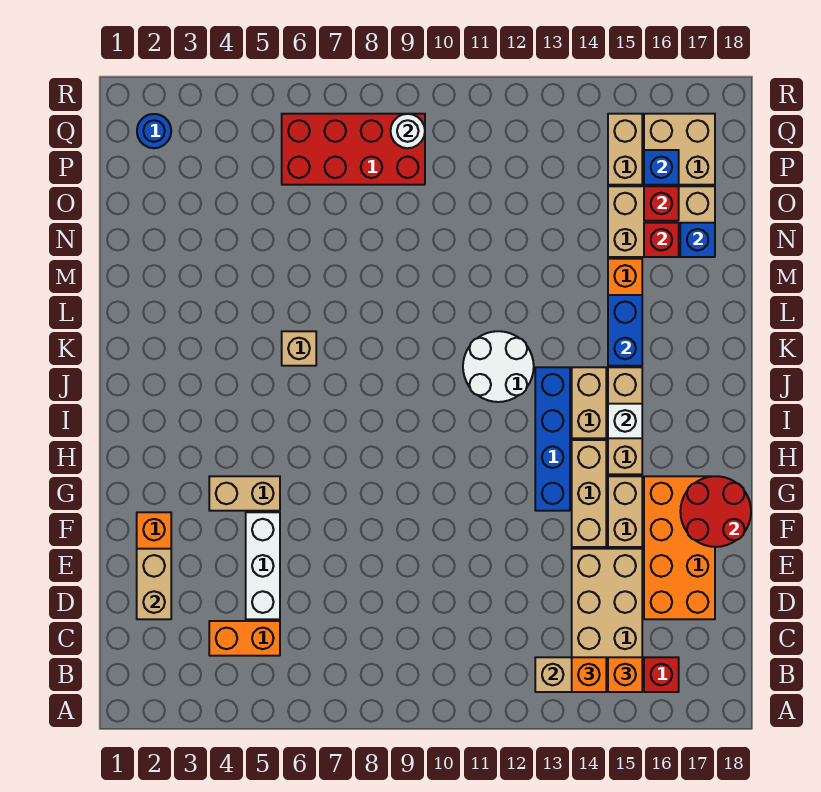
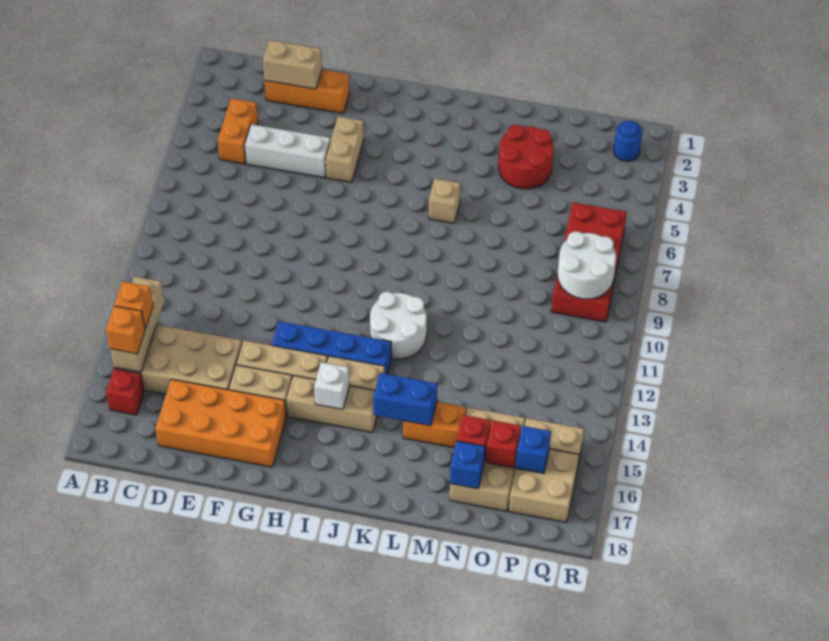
red round brick F17:G18 level 2 -> red round brick M3:N4 level 1
white round brick Q9 level 2 -> white round brick P8:Q9 level 2

